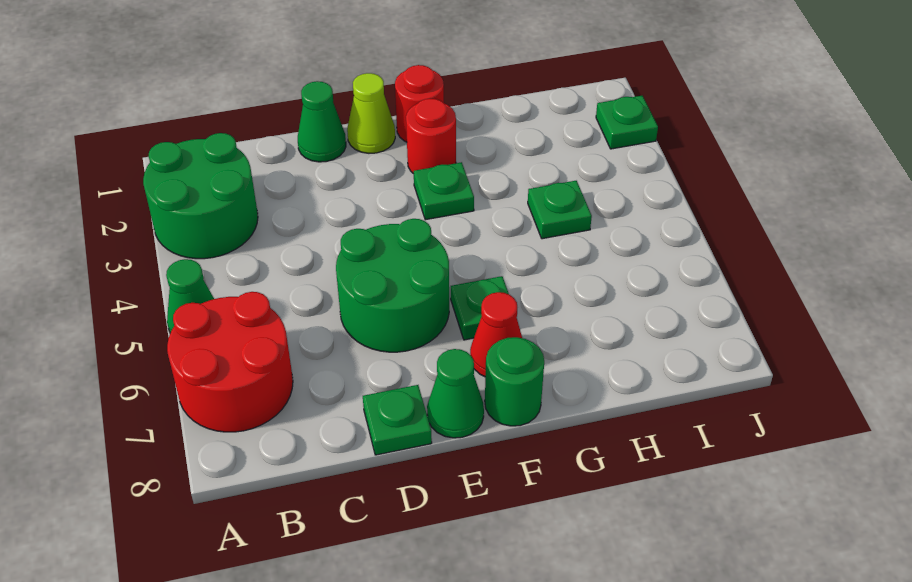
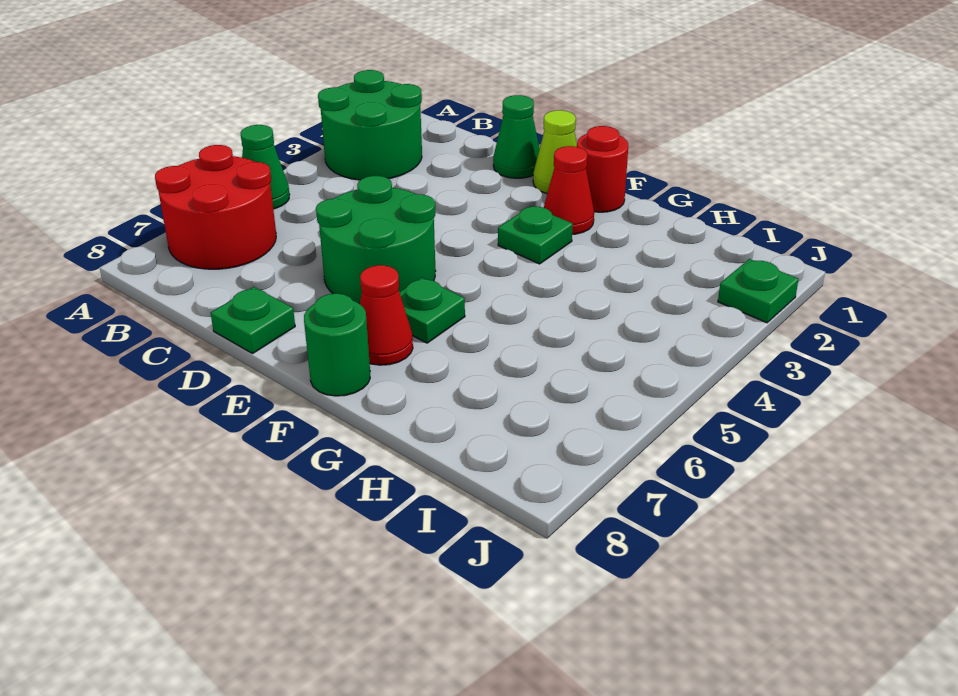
green cone E8 level 1 -> none
red round brick F2 level 1 -> red cone F2 level 1
green plate H4 level 1 -> none

